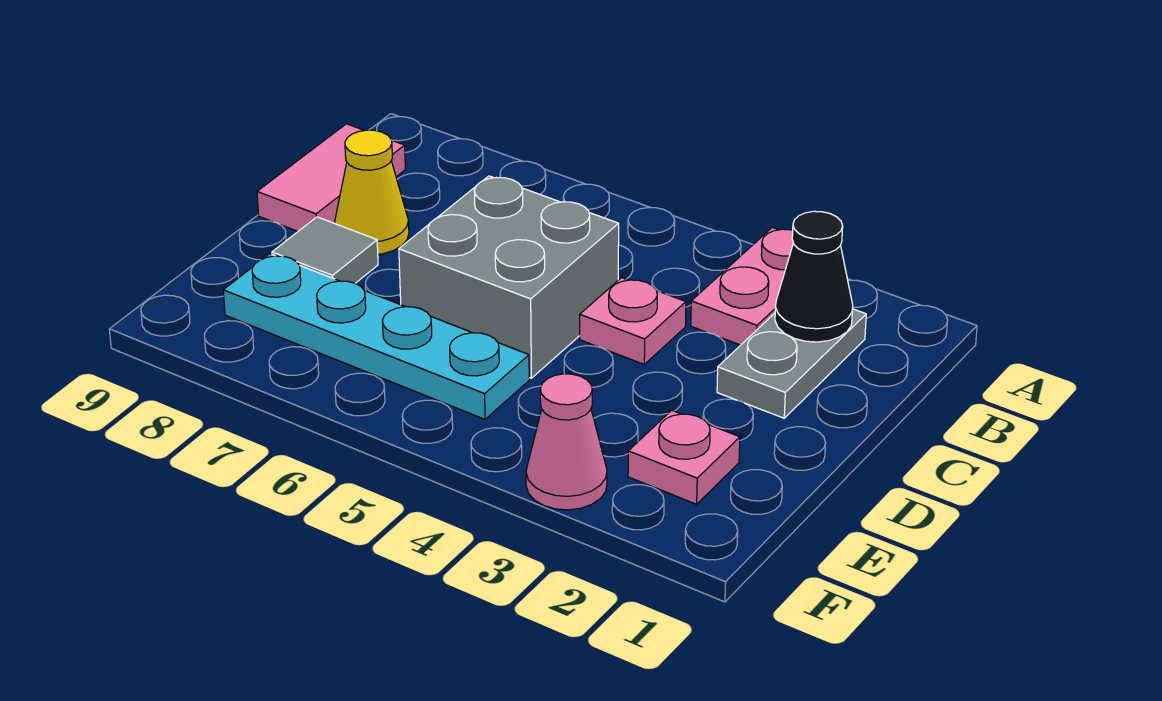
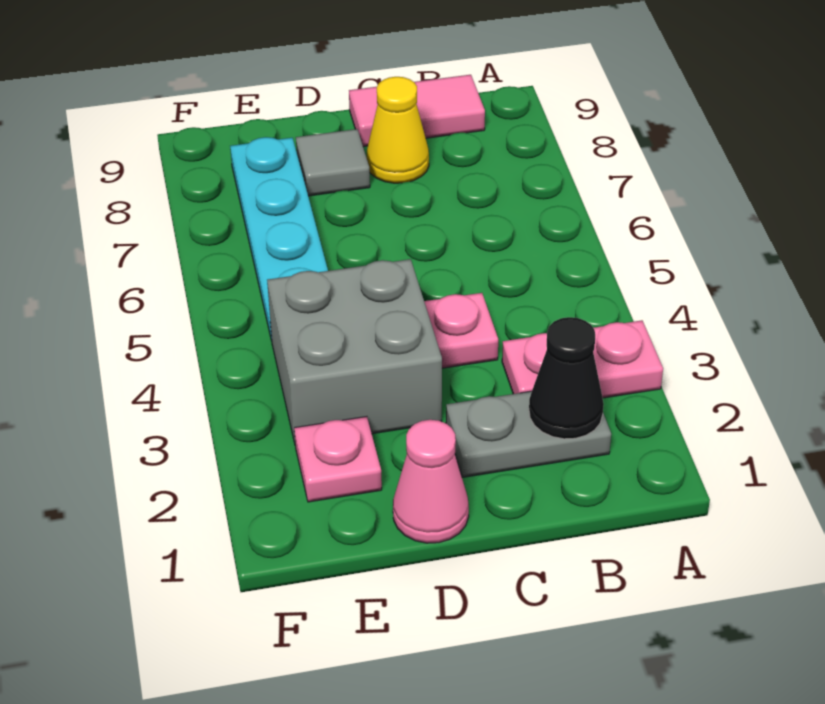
grey brick C5:D6 level 1 -> grey brick D3:E4 level 1
pink cone F3 level 1 -> pink cone D1 level 1

